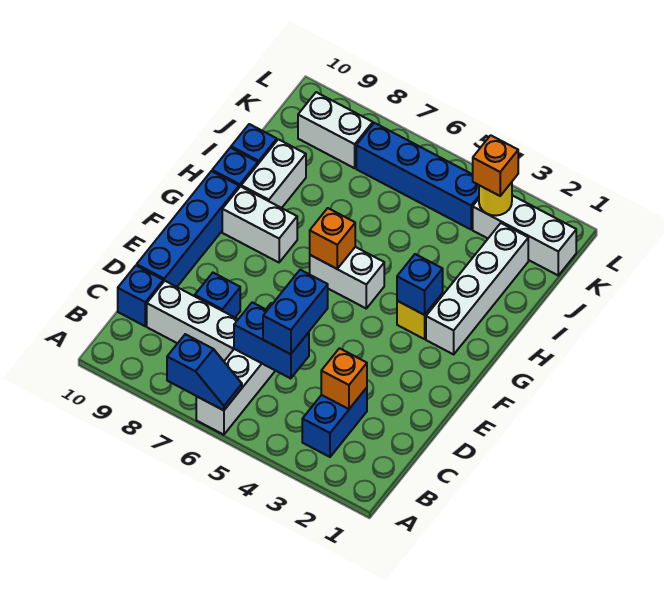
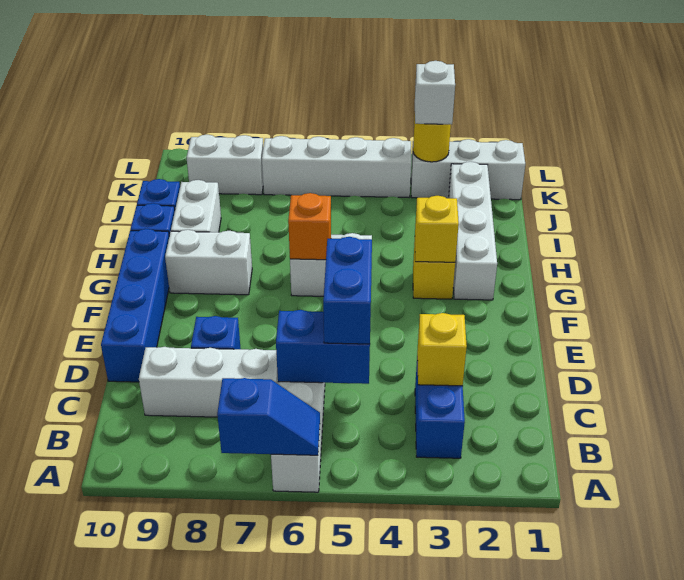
orange brick C3 level 2 -> yellow brick C3 level 2
blue brick C10 level 1 -> none
blue brick G3 level 2 -> yellow brick G3 level 2
orange brick K3 level 3 -> white brick K3 level 3
blue brick K4:K7 level 1 -> white brick K4:K7 level 1

